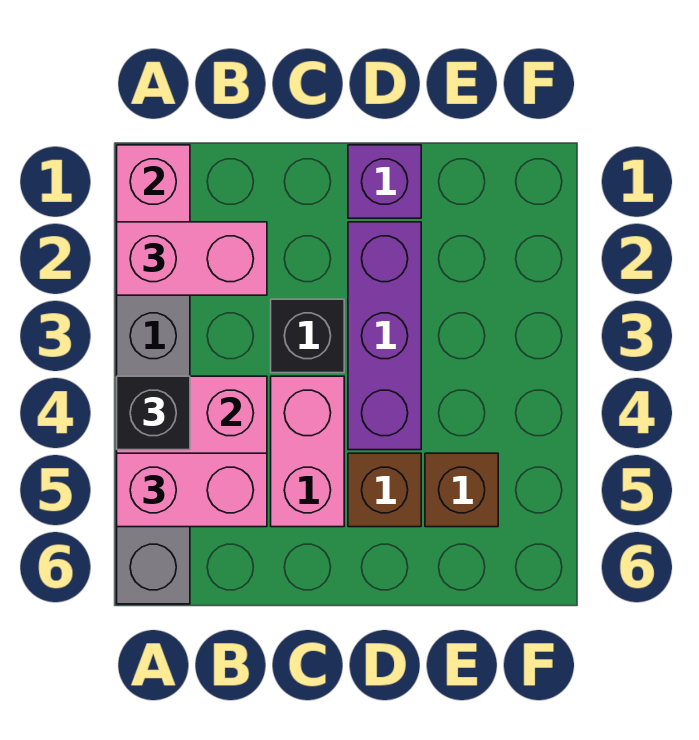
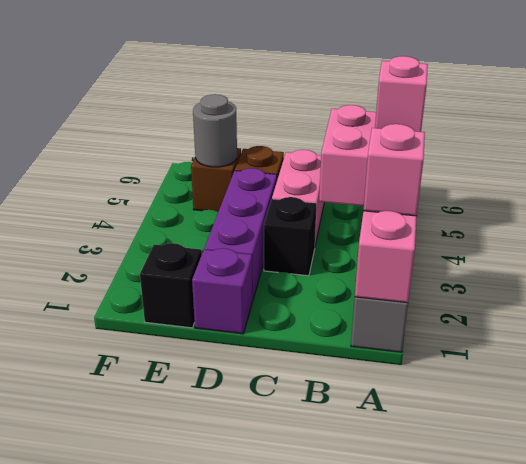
pink brick A2:B2 level 3 -> pink brick A2 level 3
black brick A4 level 3 -> black brick E1 level 1
pink brick A5:B5 level 3 -> pink brick A5 level 3
none -> grey round brick E5 level 2

